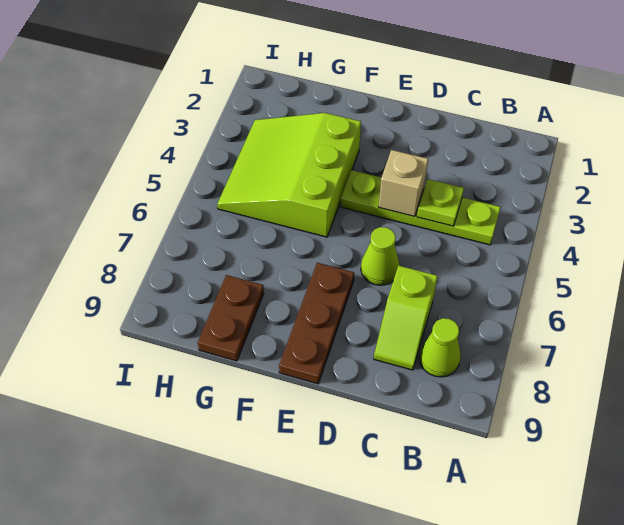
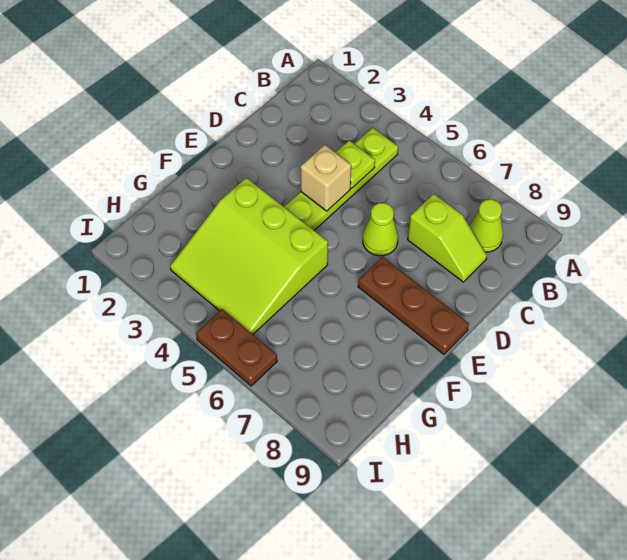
brown plate G8:G9 level 1 -> brown plate I5:I6 level 1

